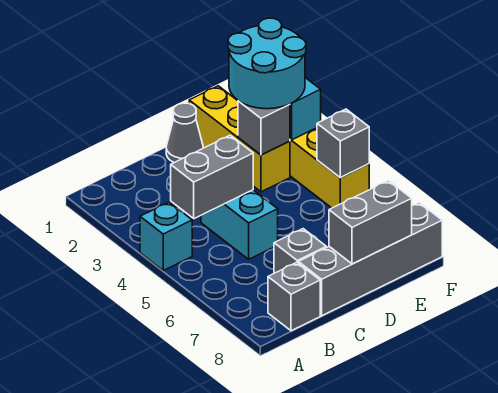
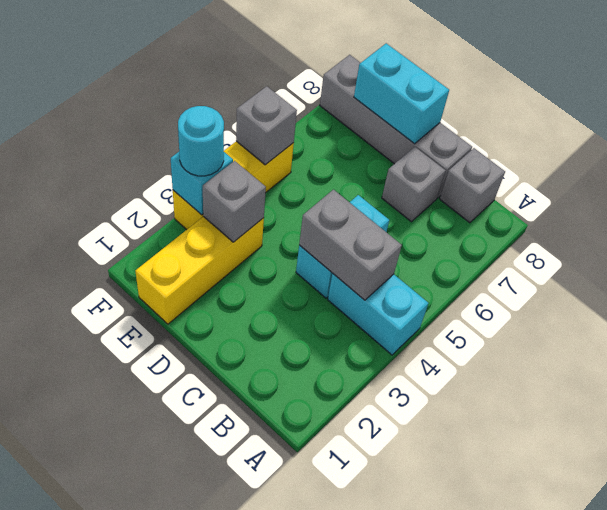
cyan brick A4 level 1 -> cyan brick A4:B4 level 1
grey cone D1 level 1 -> none
grey brick D8:E8 level 2 -> cyan brick D8:E8 level 2
cyan round brick E2:F3 level 3 -> cyan round brick F3 level 3

